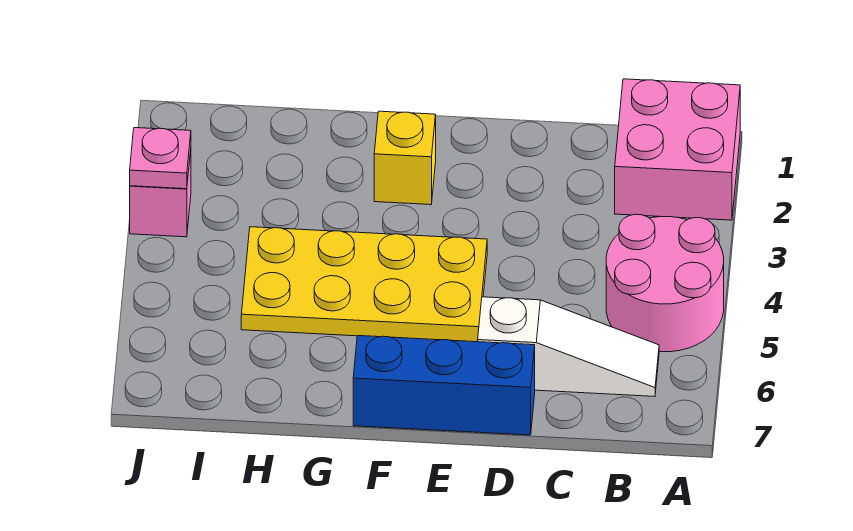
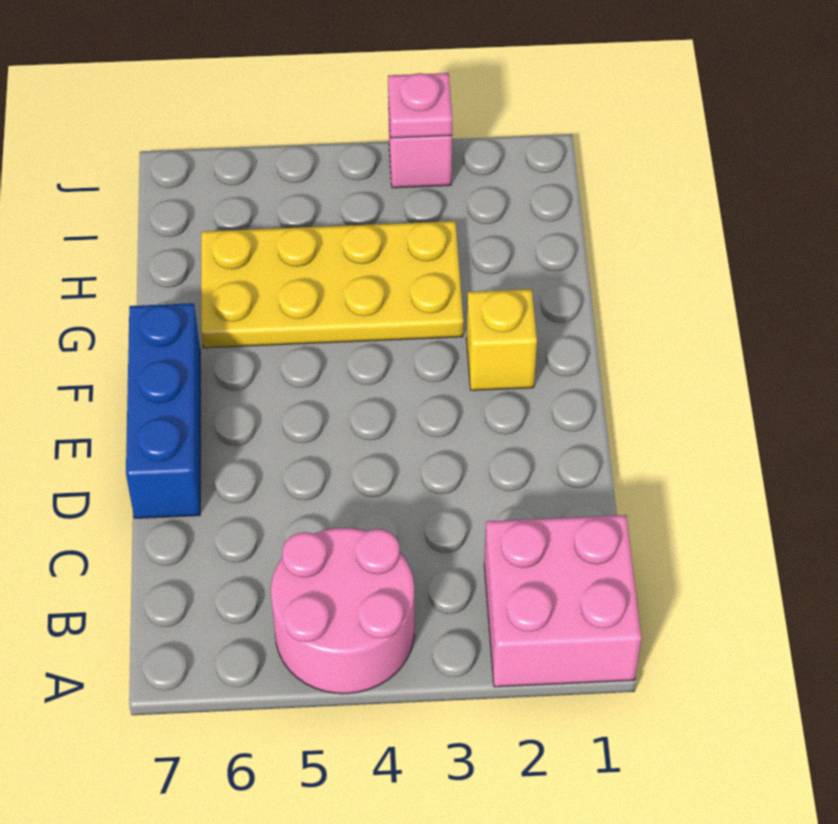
white slope B6:D6 level 1 top D -> none
yellow plate E4:H5 level 1 -> yellow plate G3:H6 level 1

